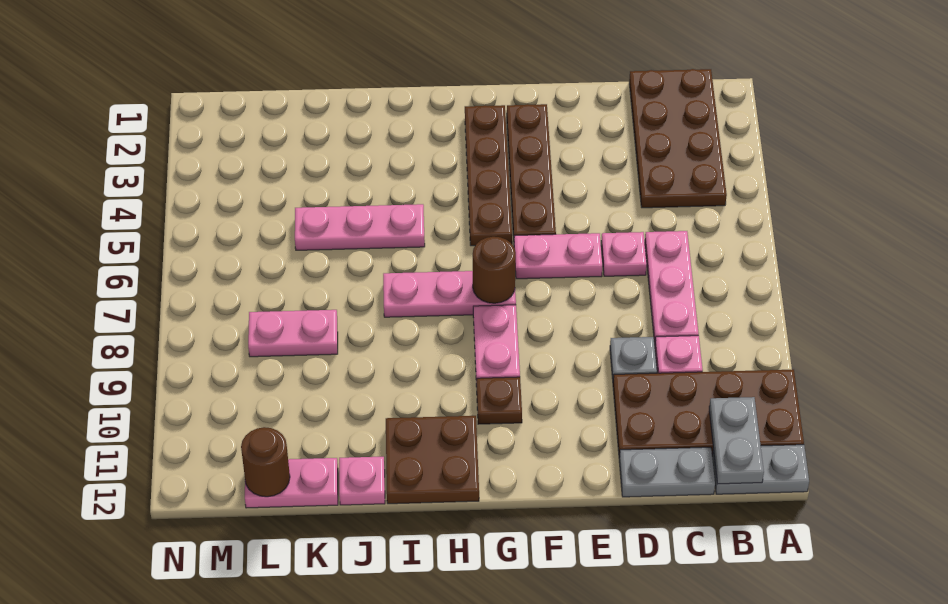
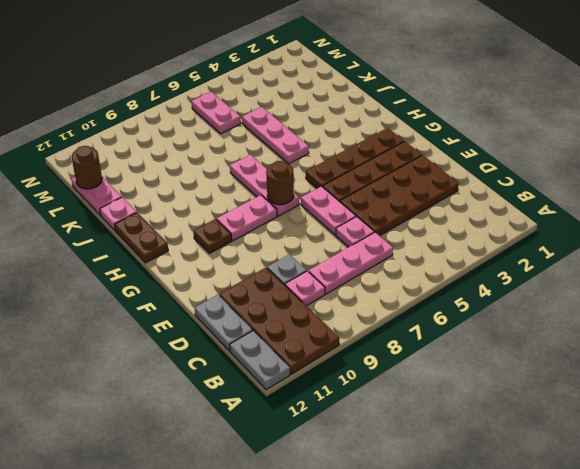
brown plate B1:C4 level 1 -> brown plate D2:E5 level 1
grey plate B11:B12 level 2 -> none
brown plate H11:I12 level 1 -> brown plate H12:I12 level 1
pink plate K8:L8 level 1 -> pink plate L6:M6 level 1

